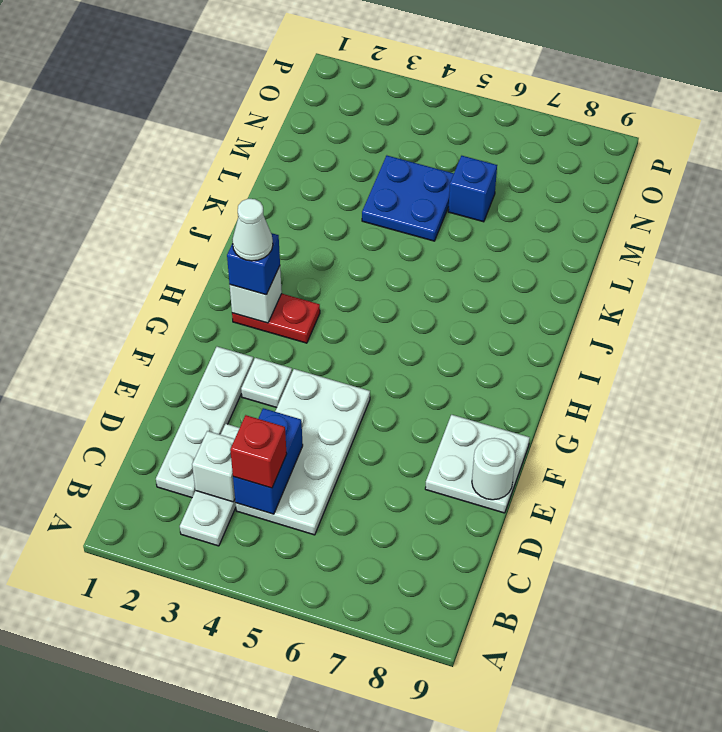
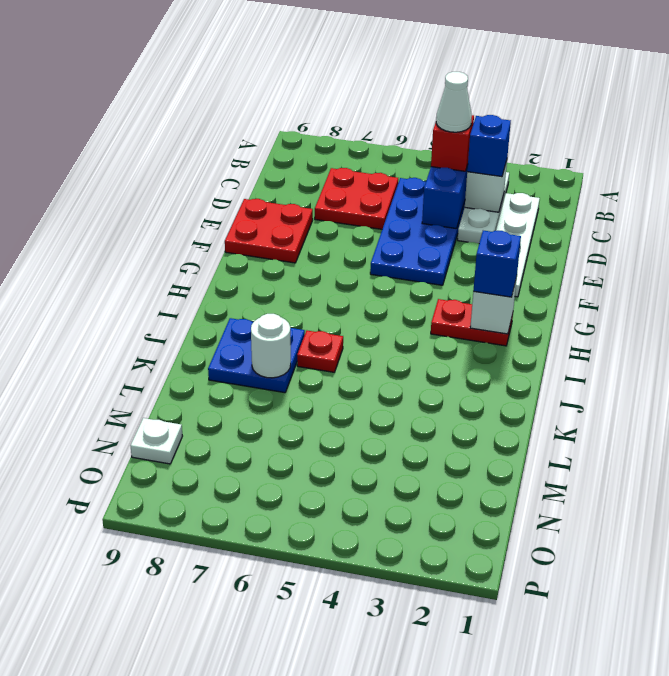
white plate C4:F5 level 1 -> blue plate C4:F5 level 1
none -> red plate C6:D7 level 1
white plate E8:F9 level 1 -> red plate E8:F9 level 1
white round brick E9 level 2 -> white round brick K7 level 2
white plate F3 level 1 -> white plate N9 level 1
white cone H2 level 4 -> white cone C4 level 4
none -> red plate J6 level 1
blue plate L4:M5 level 1 -> blue plate J7:K8 level 1
blue brick M6 level 1 -> blue brick C3 level 3

